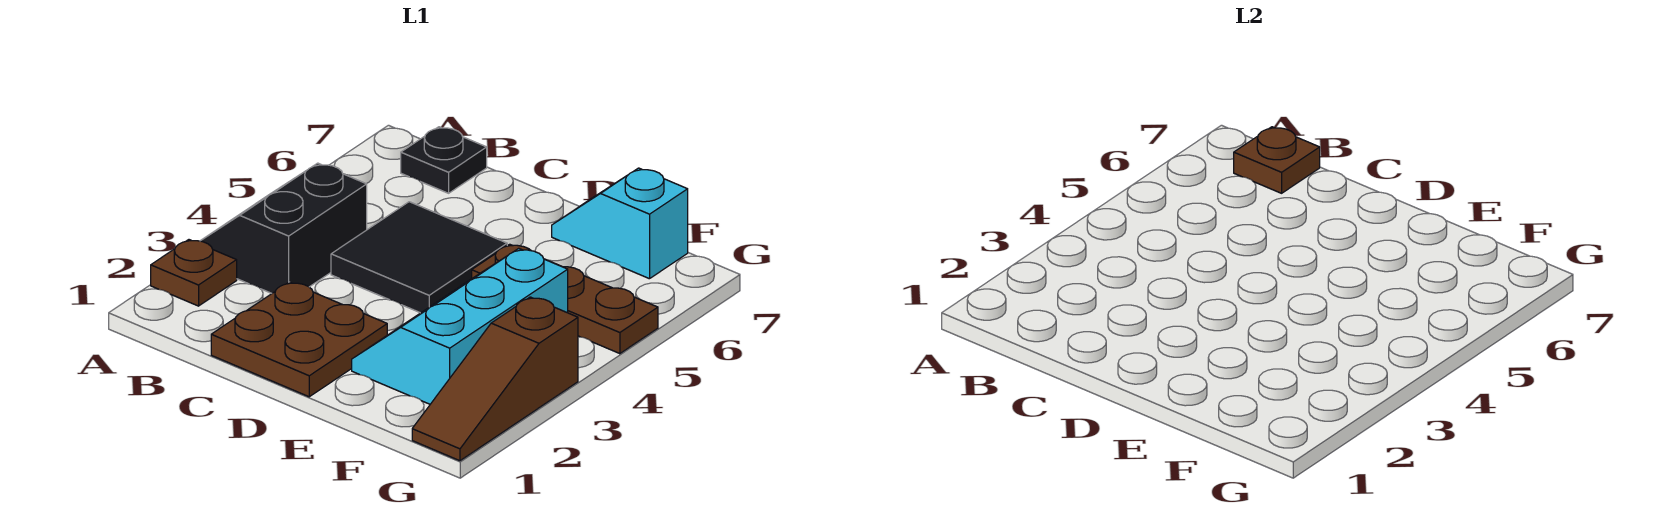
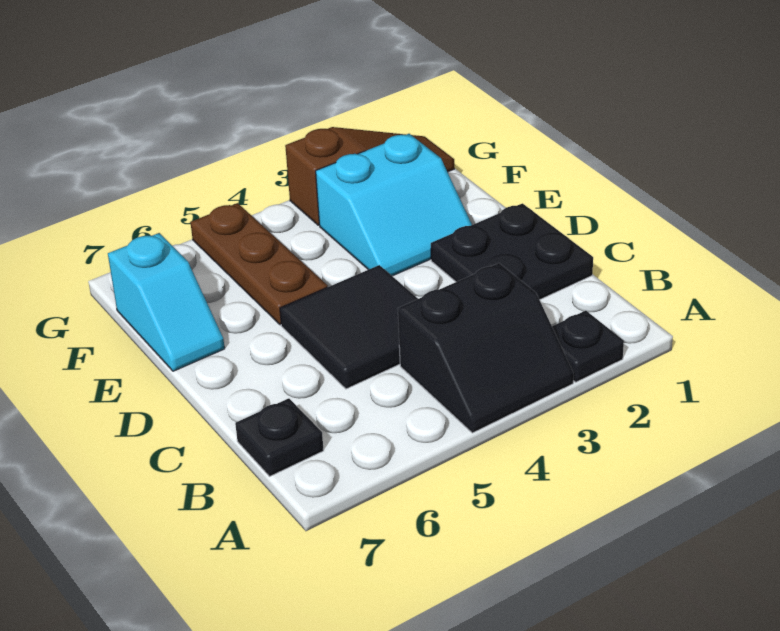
brown plate A2 level 1 -> black plate A2 level 1
brown plate B7 level 2 -> none
brown plate C1:D2 level 1 -> black plate C1:D2 level 1
cyan slope E2:F4 level 1 top F -> cyan slope E2:F3 level 1 top F

